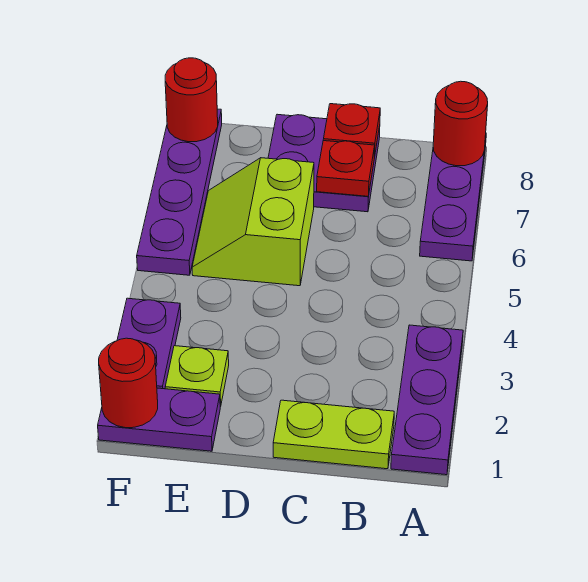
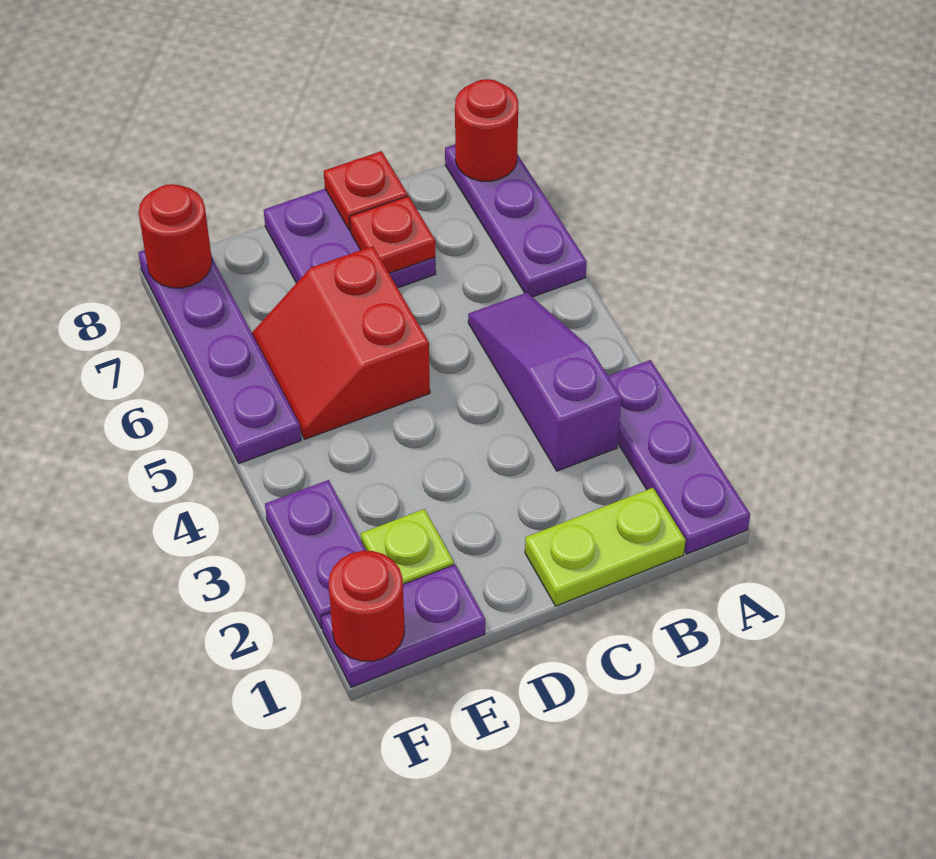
none -> purple slope B3:B5 level 1 top 3
lime slope D5:E6 level 1 top D -> red slope D5:E6 level 1 top D

